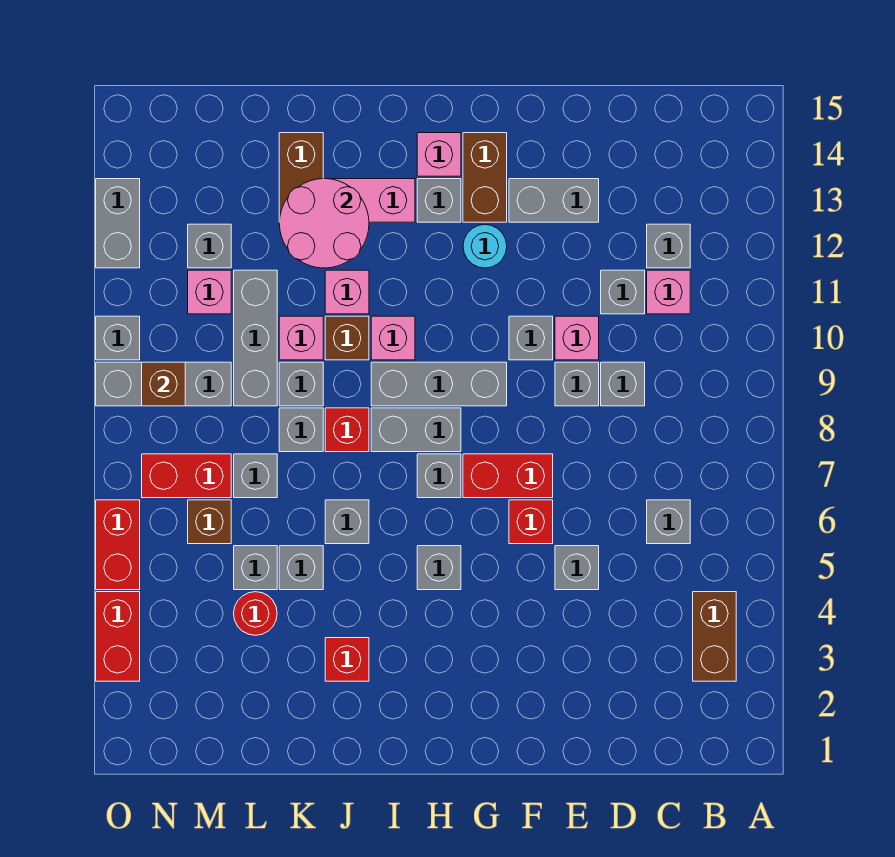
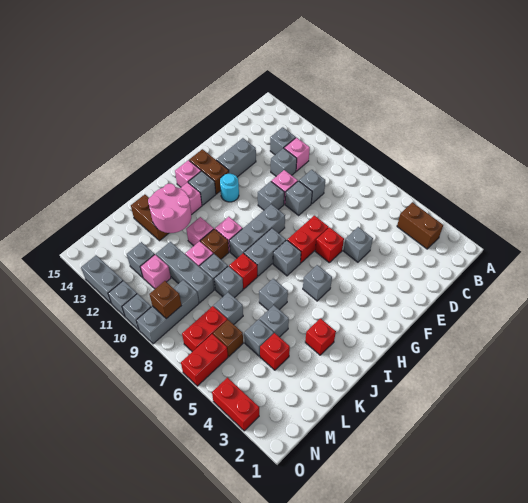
grey brick C6 level 1 -> grey brick O11 level 1
red round brick L4 level 1 -> red brick L4 level 1
red brick O5:O6 level 1 -> red brick N6:O6 level 1

